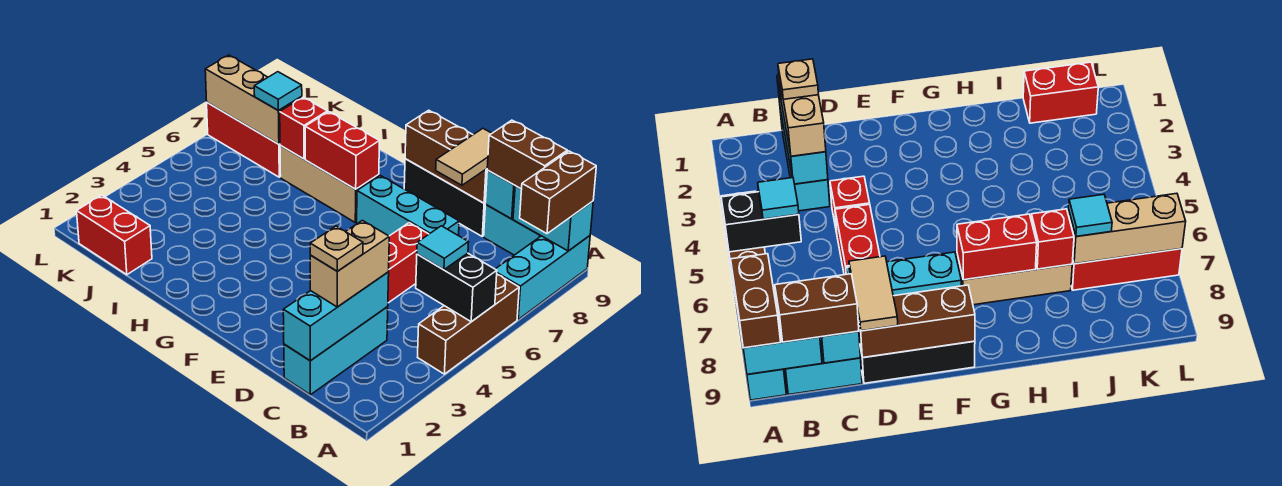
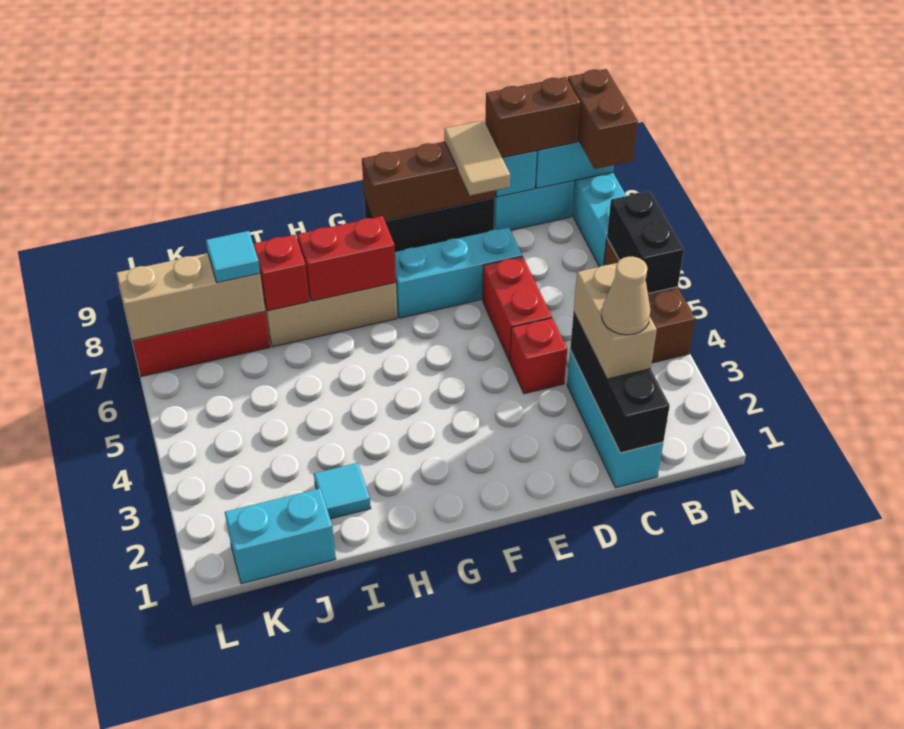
black brick A5:B5 level 2 -> black brick A5:A6 level 2
cyan tile B5 level 3 -> cyan tile I2 level 1
cyan brick C1:C3 level 2 -> black brick C1:C3 level 2
tan plate C2 level 4 -> tan cone C2 level 4
red brick J1:K1 level 1 -> cyan brick J1:K1 level 1

